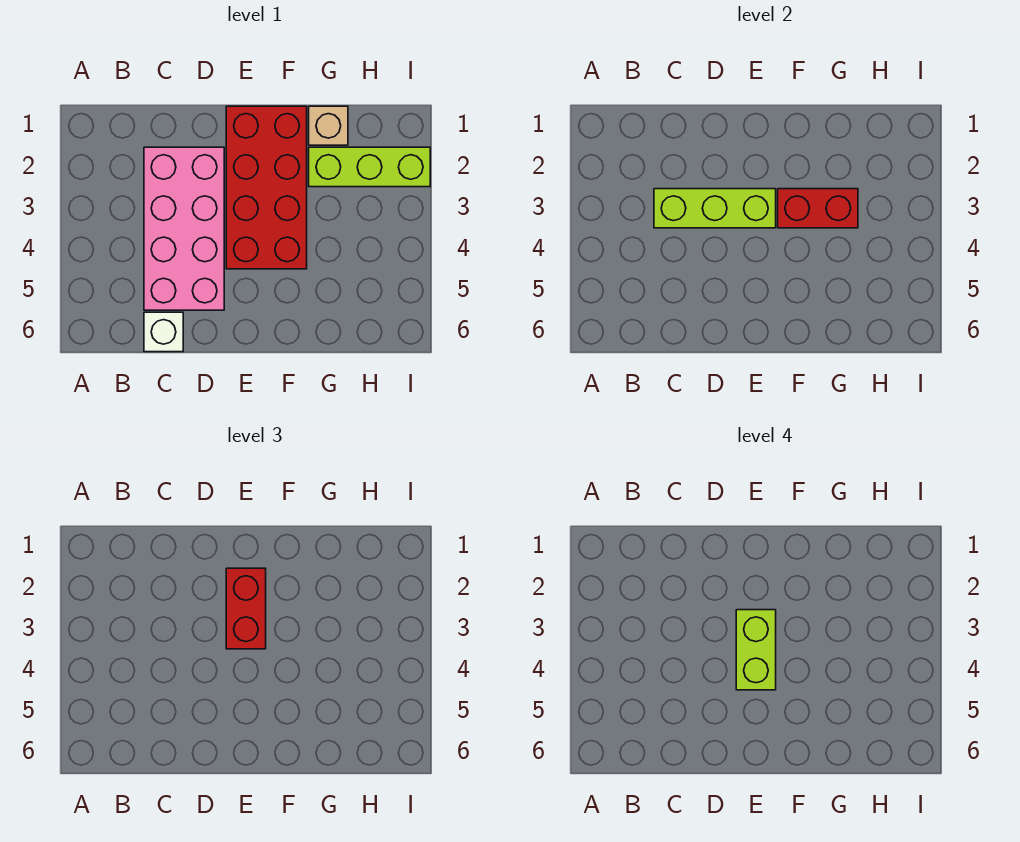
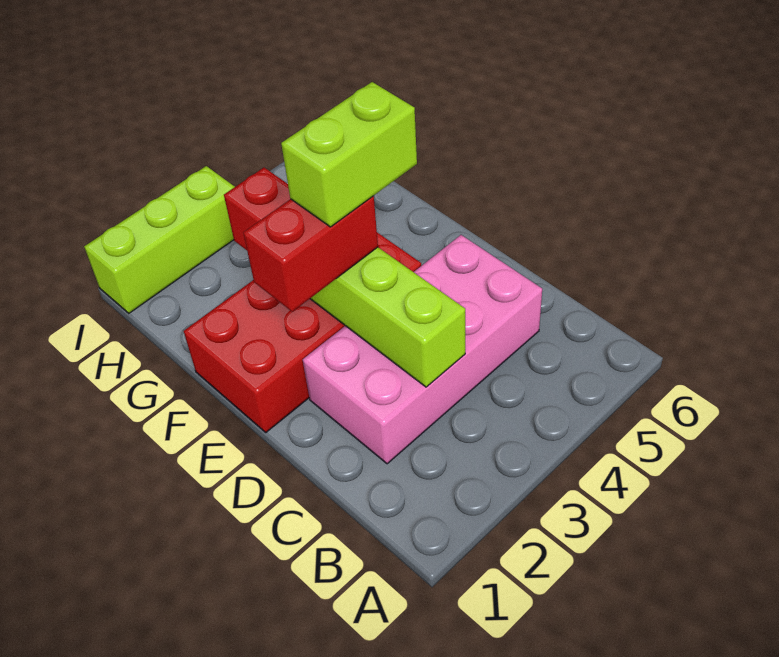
white brick C6 level 1 -> none
tan brick G1 level 1 -> none
lime brick G2:I2 level 1 -> lime brick I1:I3 level 1

